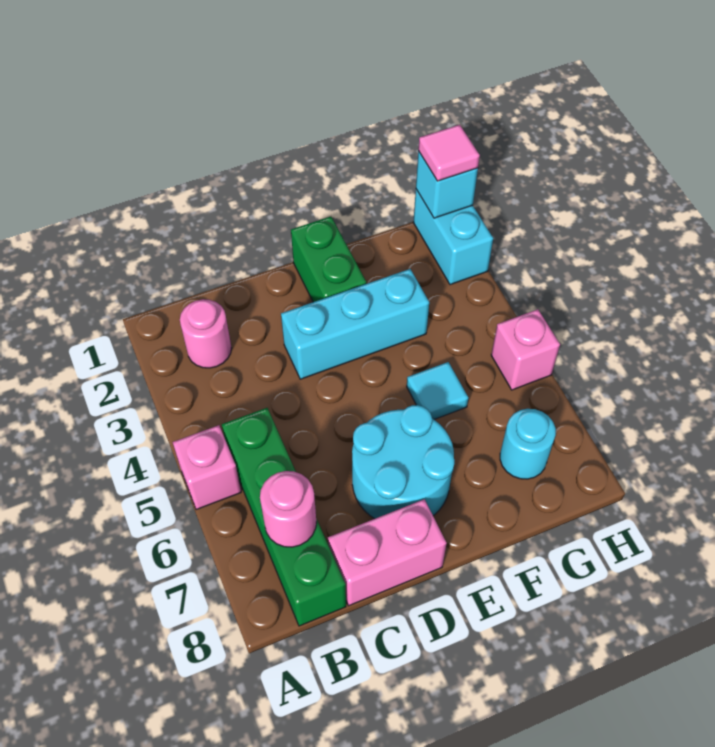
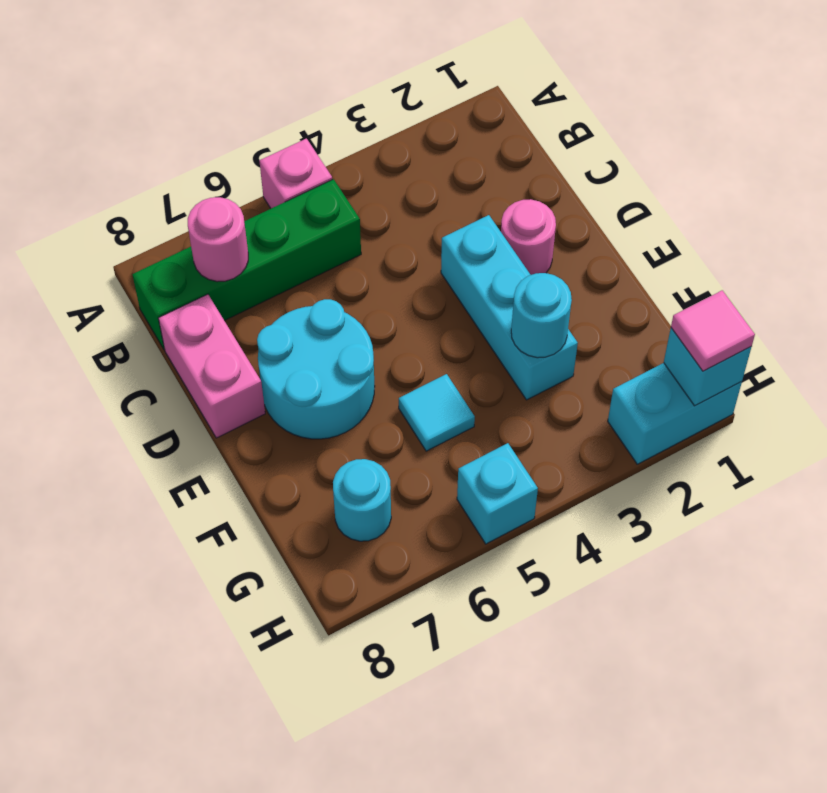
pink round brick B2 level 1 -> pink round brick D2 level 1
green brick E1:E2 level 1 -> none
none -> cyan round brick F3 level 2
pink brick H5 level 1 -> cyan brick H5 level 1

